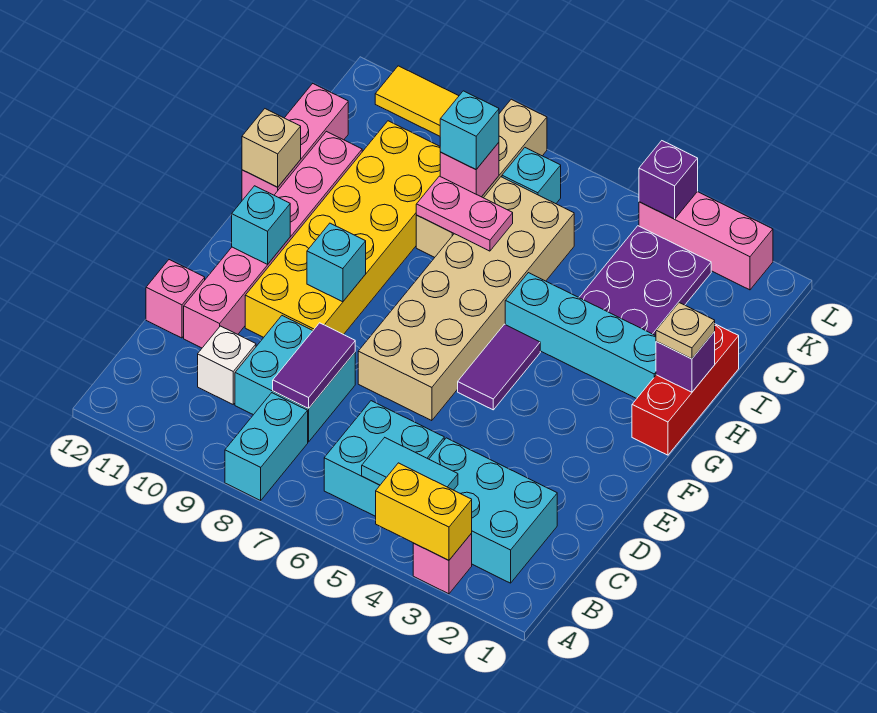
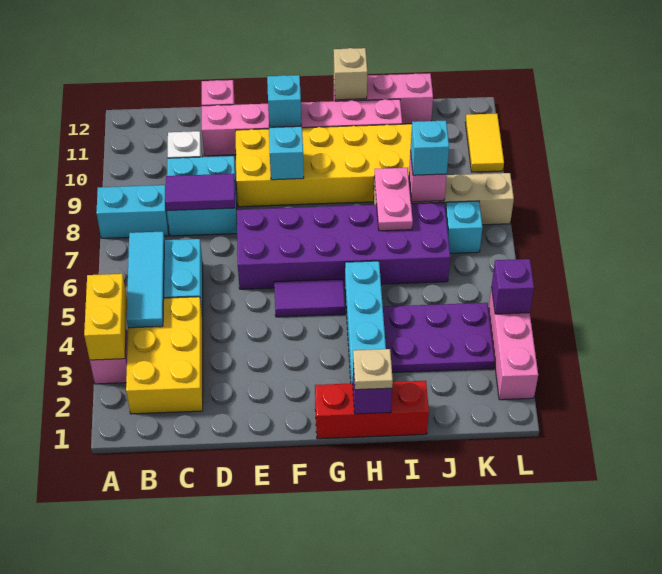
cyan brick B2:C4 level 1 -> yellow brick B2:C4 level 1
cyan tile B4:B5 level 2 -> cyan tile B4:B6 level 2
tan brick E6:J7 level 1 -> purple brick E6:J7 level 1

